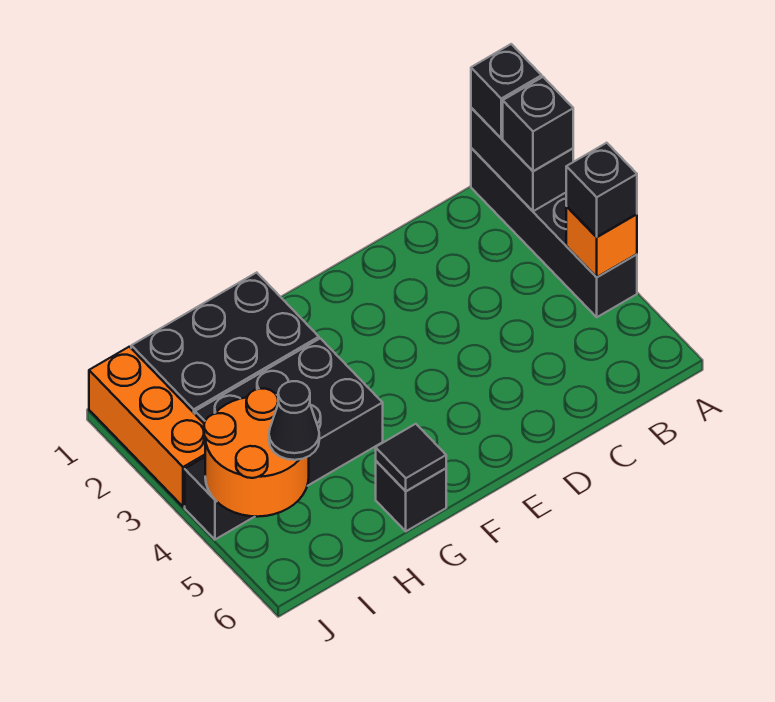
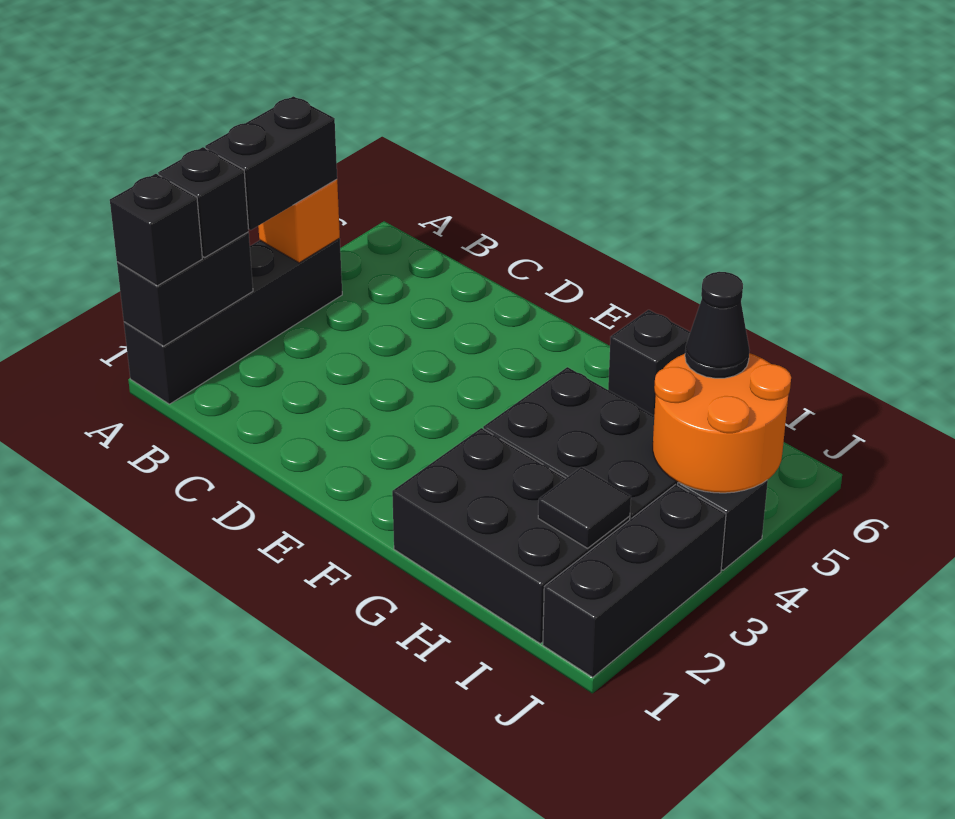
black brick A4 level 3 -> black brick A3:A4 level 3
black tile G6 level 2 -> black tile I2 level 2
orange brick J1:J3 level 1 -> black brick J1:J3 level 1

